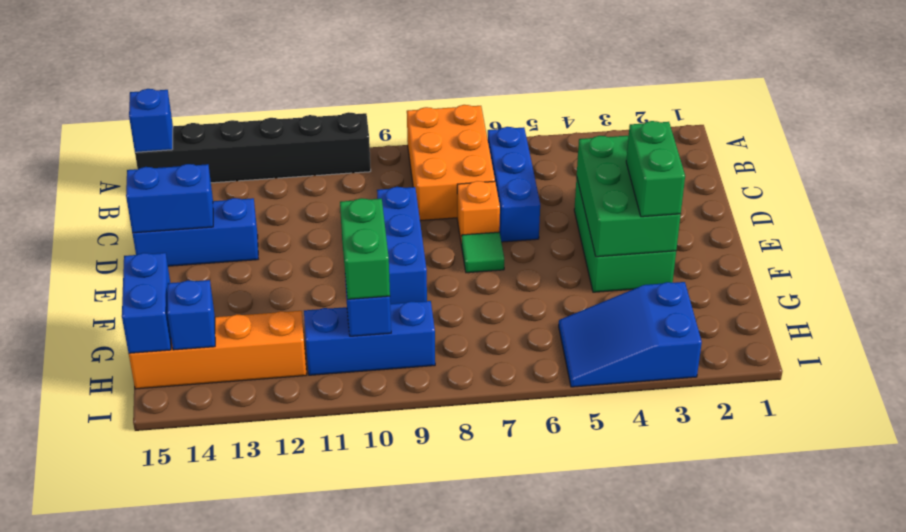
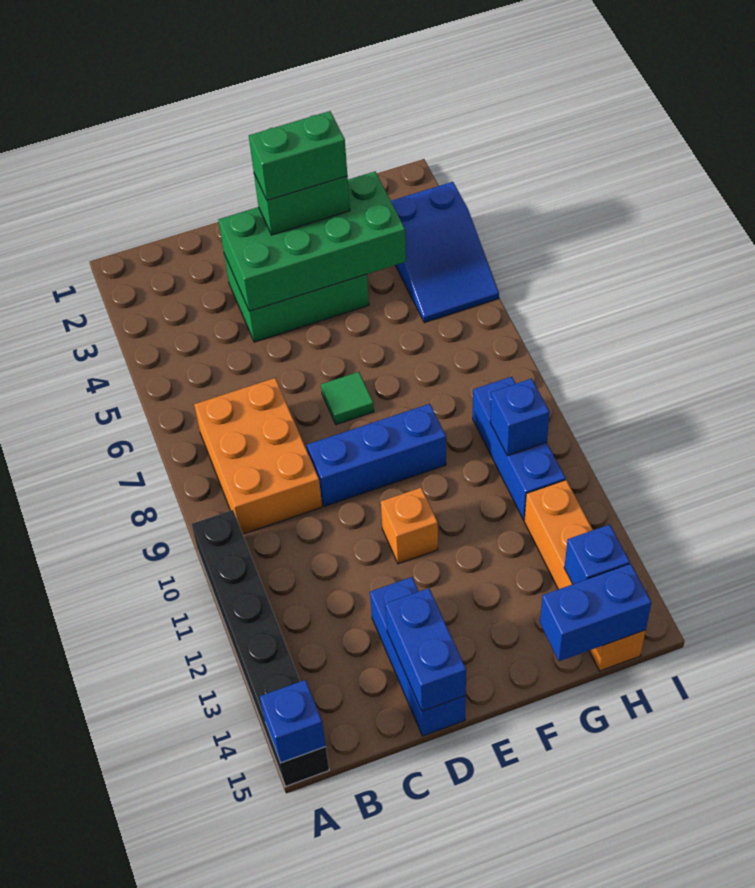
orange brick A7:C8 level 1 -> orange brick B7:C9 level 1
blue brick B6:D6 level 1 -> none
green brick D3:F4 level 2 -> green brick D3:G4 level 2
orange brick D7 level 1 -> orange brick E11 level 1
green brick G10:H10 level 3 -> green brick E3:F3 level 4

